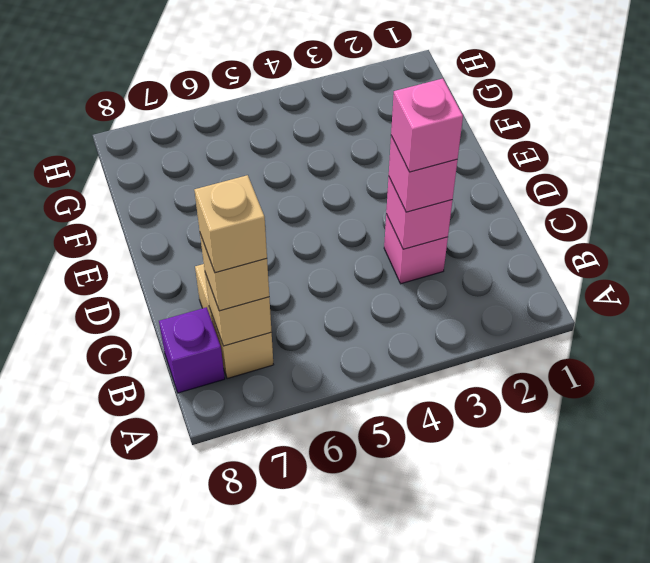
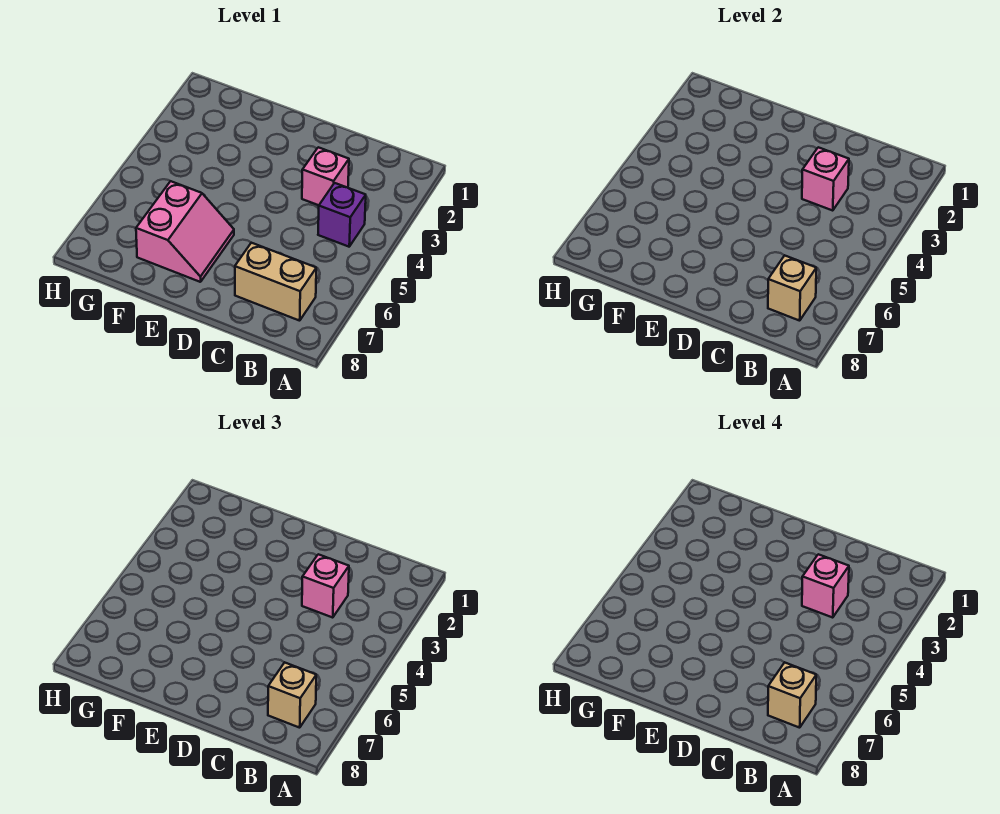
purple brick B8 level 1 -> purple brick B4 level 1
none -> pink slope E6:F7 level 1 top F

